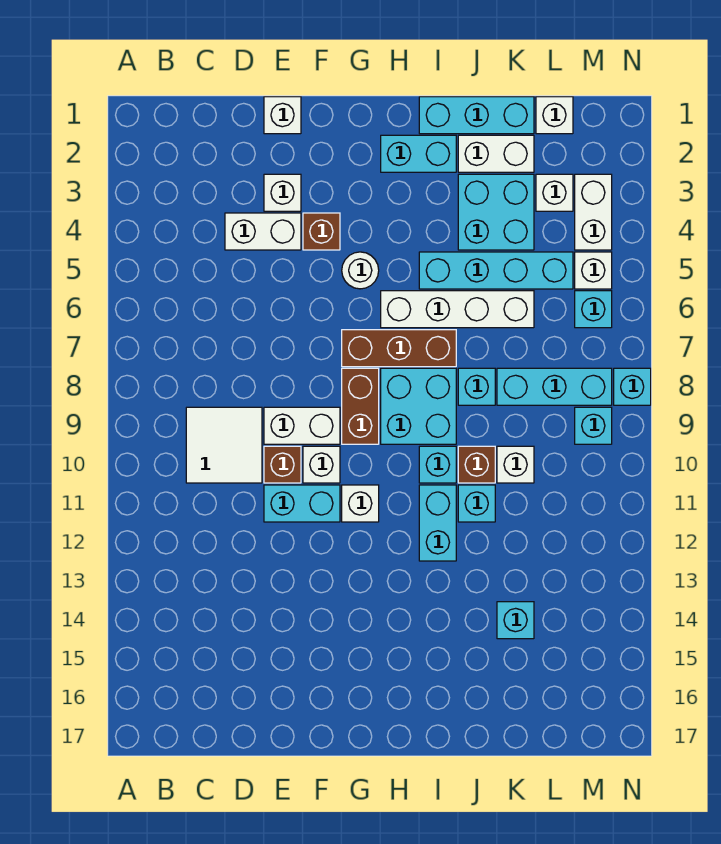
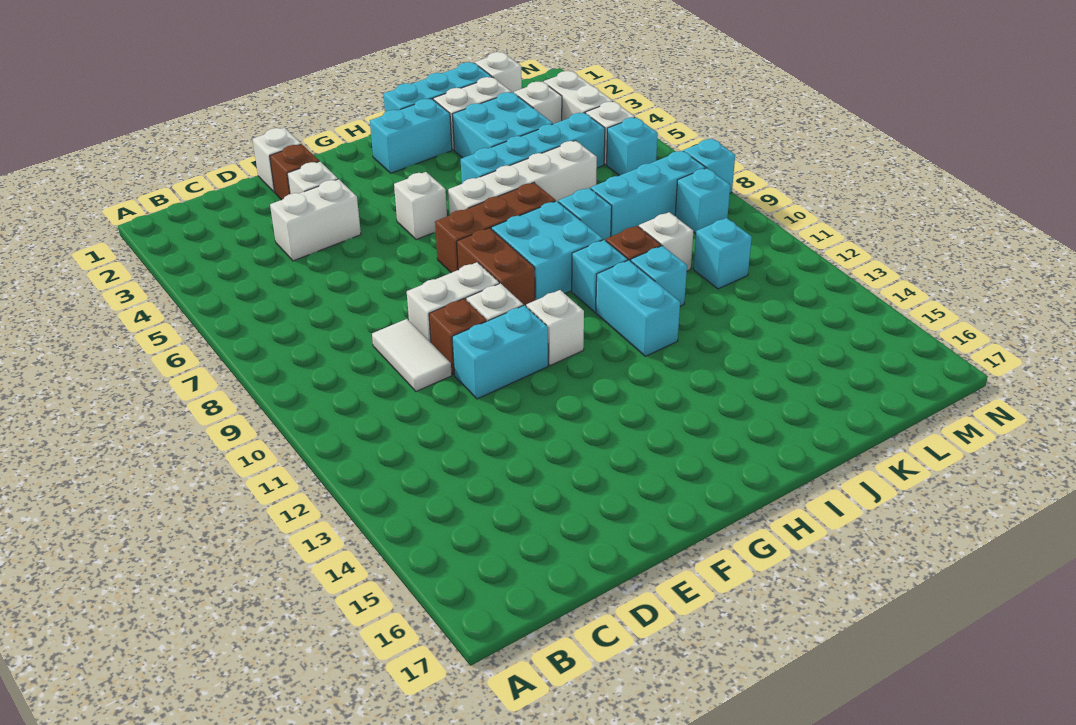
white tile C9:D10 level 1 -> white tile D9:D10 level 1
brown brick F4 level 1 -> brown brick E2 level 1
white round brick G5 level 1 -> white brick G5 level 1
cyan brick K14 level 1 -> cyan brick L11 level 1

